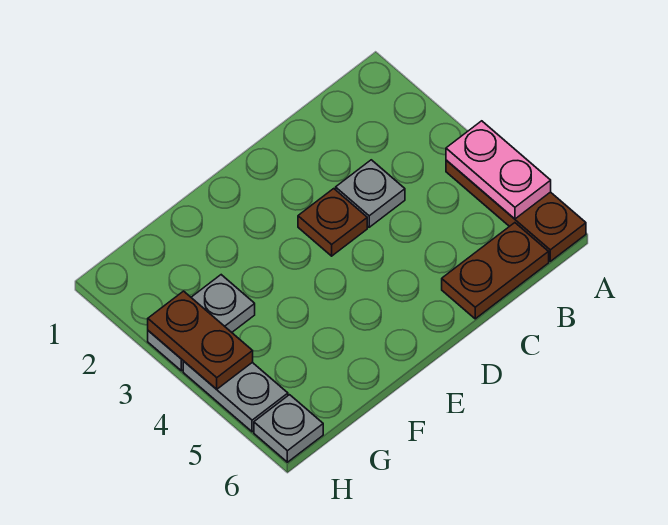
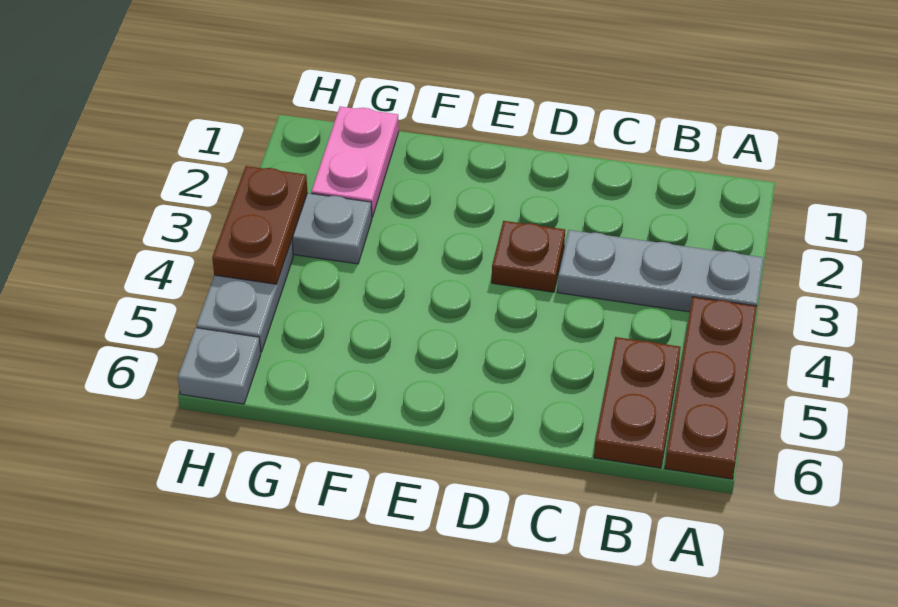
pink plate A4:A5 level 2 -> pink plate G1:G2 level 1
brown plate B6:C6 level 1 -> brown plate B5:B6 level 1
grey plate C3 level 1 -> grey plate A3:C3 level 1

